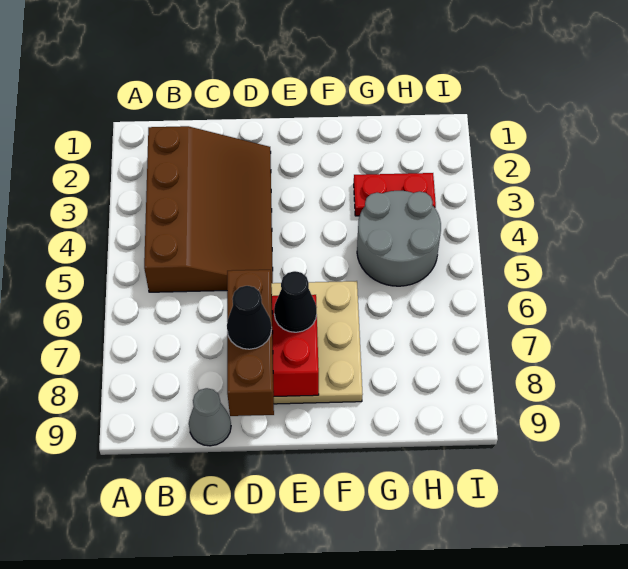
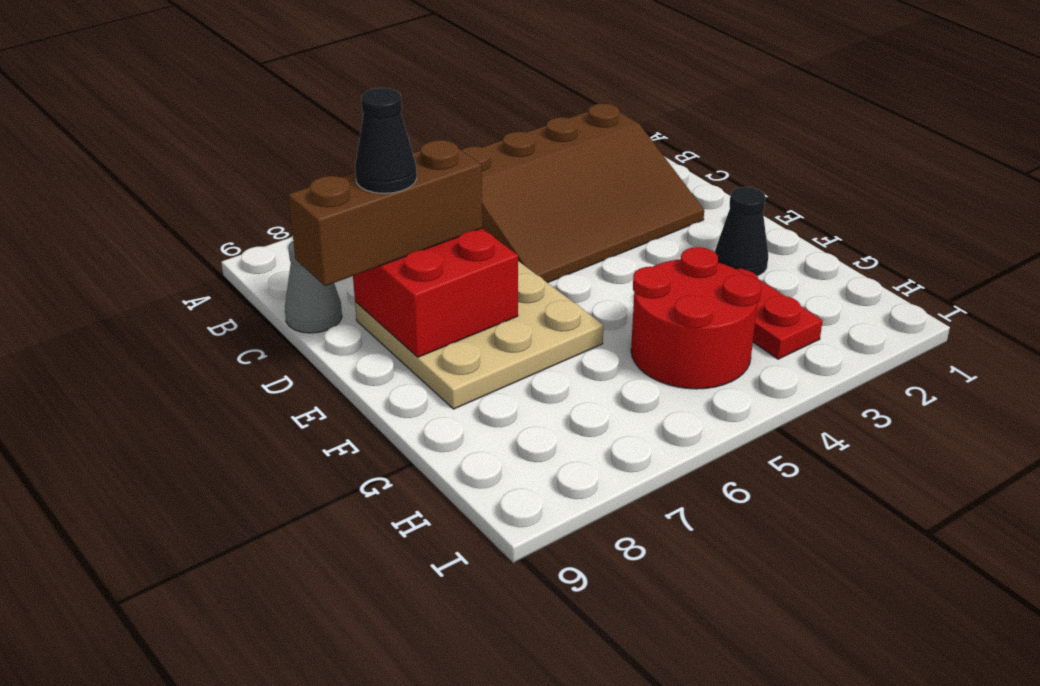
black cone E7 level 3 -> black cone F2 level 1
grey round brick G4:H5 level 1 -> red round brick G4:H5 level 1

